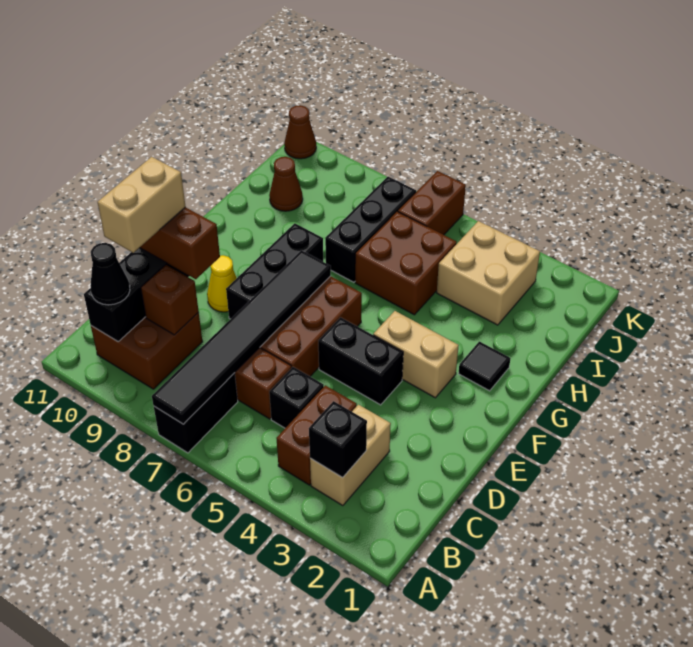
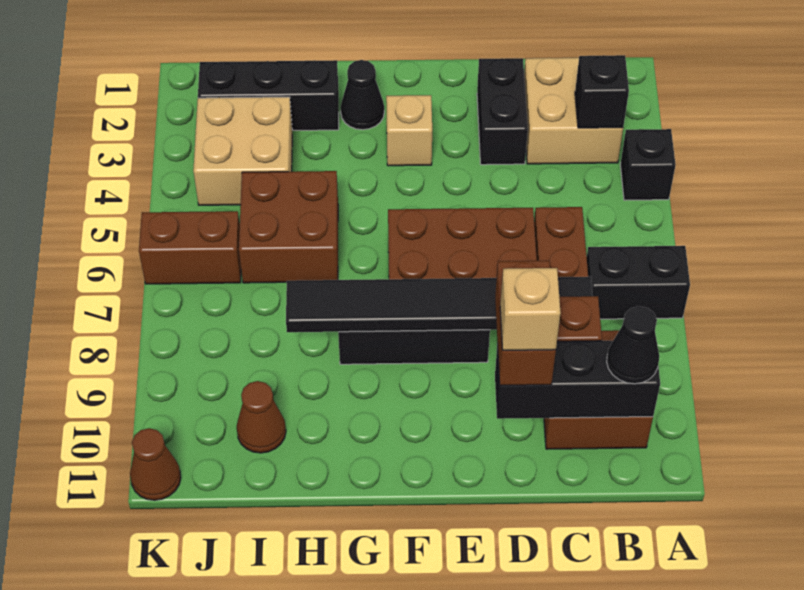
black tile A7:F7 level 2 -> black tile C8:H8 level 2
tan brick B3:C3 level 1 -> tan brick B2:C3 level 1
brown brick B4:C4 level 1 -> none
black brick C5 level 1 -> black brick A4 level 1
tan brick C10:D10 level 4 -> tan brick D10 level 4
black brick E4:E5 level 1 -> black brick D2:D3 level 1
yellow cone E9 level 1 -> none
tan brick F3:F4 level 1 -> tan brick F3 level 1
black tile G2 level 1 -> black cone G2 level 1
black brick H7:J7 level 1 -> black brick H2:J2 level 1

